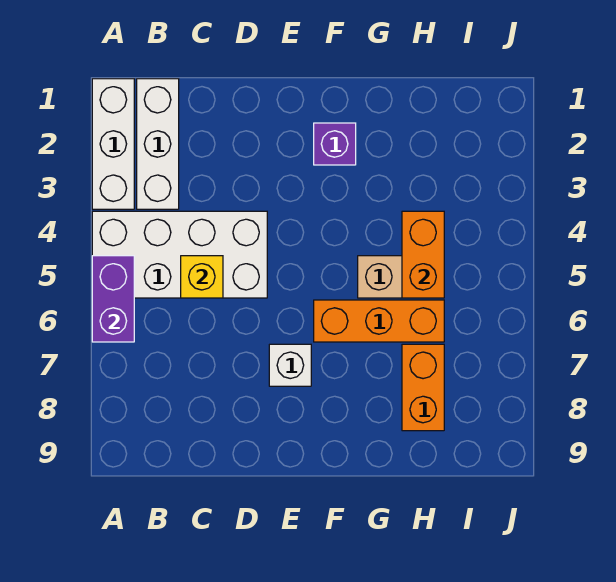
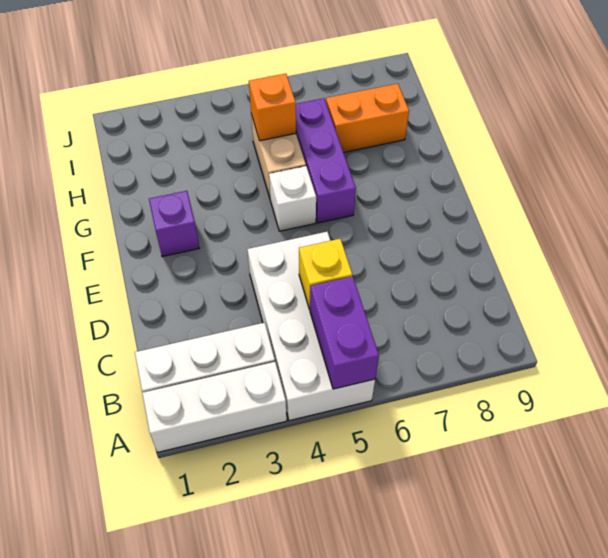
purple brick A5:A6 level 2 -> purple brick A5:B5 level 2
white brick E7 level 1 -> white brick F5 level 1
orange brick F6:H6 level 1 -> purple brick F6:H6 level 1
orange brick H4:H5 level 2 -> orange brick H5 level 2

